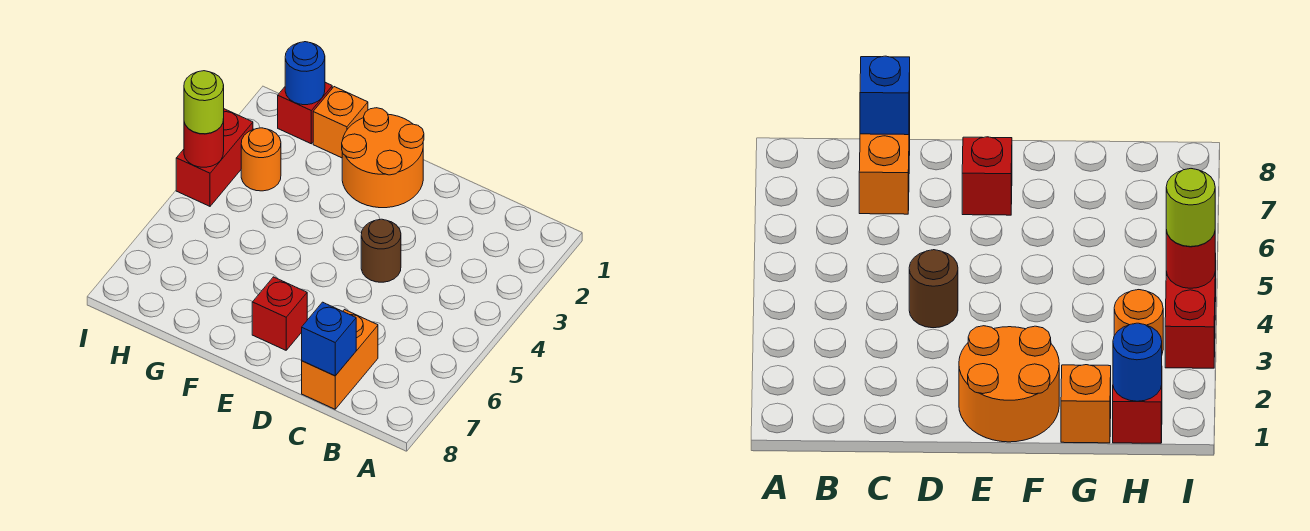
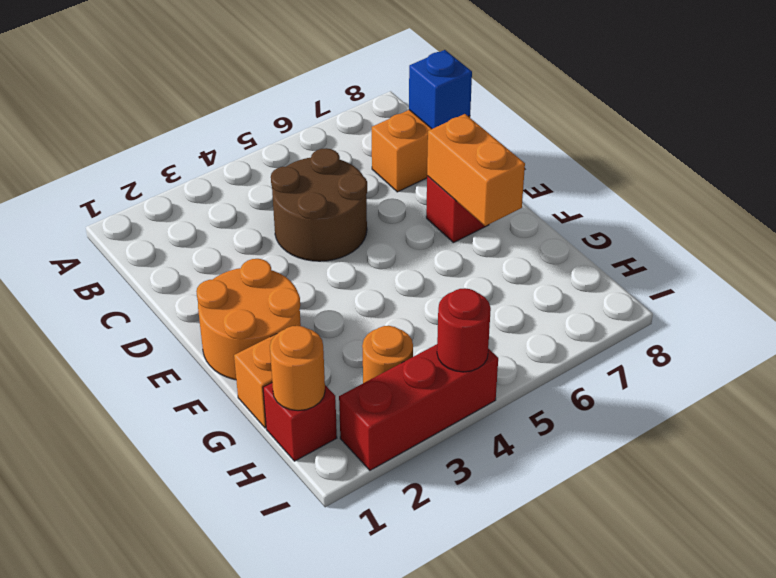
brown round brick D4 level 1 -> brown round brick C4:D5 level 1
none -> orange brick E7:F7 level 2
blue round brick H1 level 2 -> orange round brick H1 level 2
red brick I3:I4 level 1 -> red brick I2:I4 level 1
lime round brick I4 level 3 -> none

